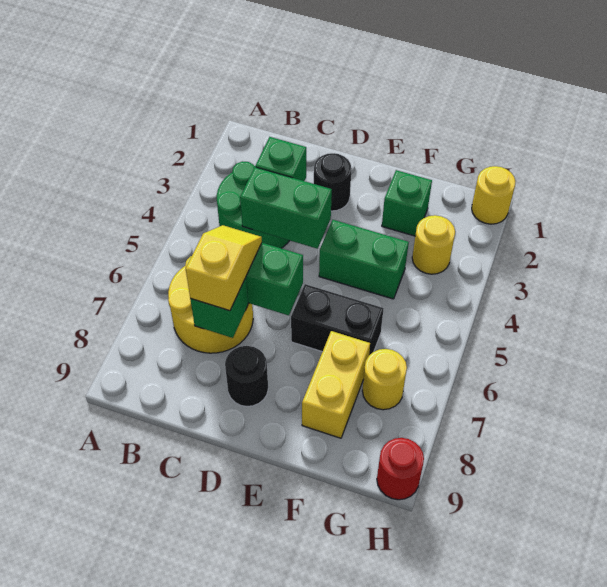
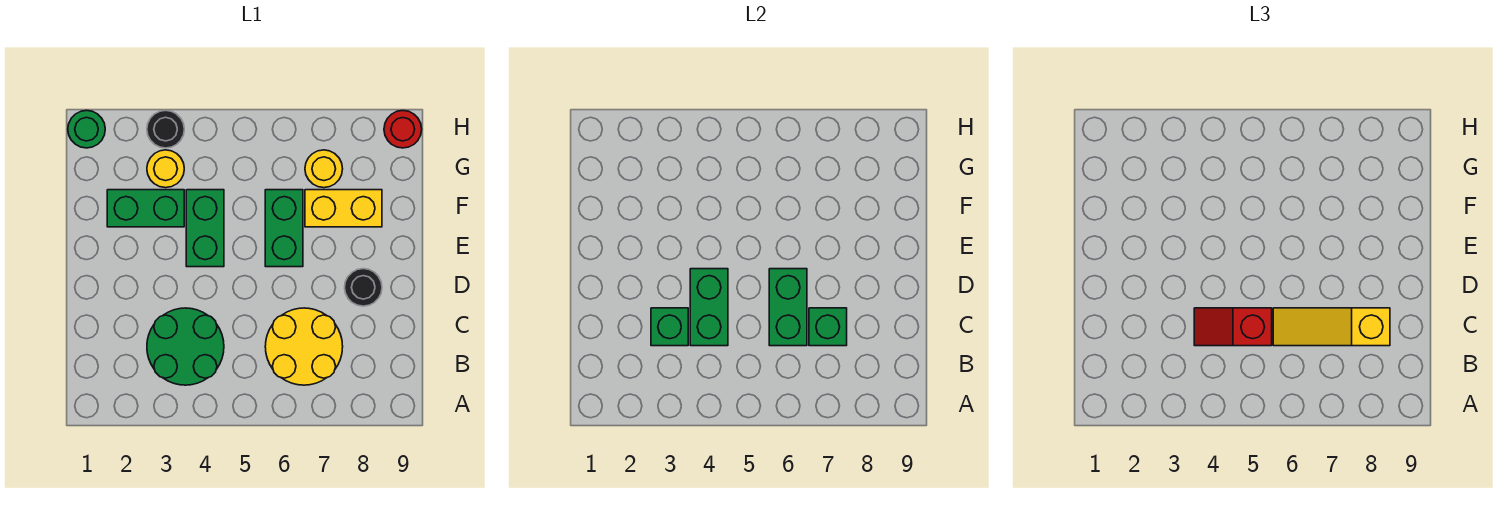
none -> red slope C4:C5 level 3 top 5
yellow slope C6:C7 level 3 top 7 -> yellow slope C6:C8 level 3 top 8
black round brick D2 level 1 -> black round brick H3 level 1
black brick E6:F6 level 1 -> green brick E6:F6 level 1
green brick F2 level 1 -> green brick F2:F3 level 1
yellow round brick H1 level 1 -> green round brick H1 level 1

